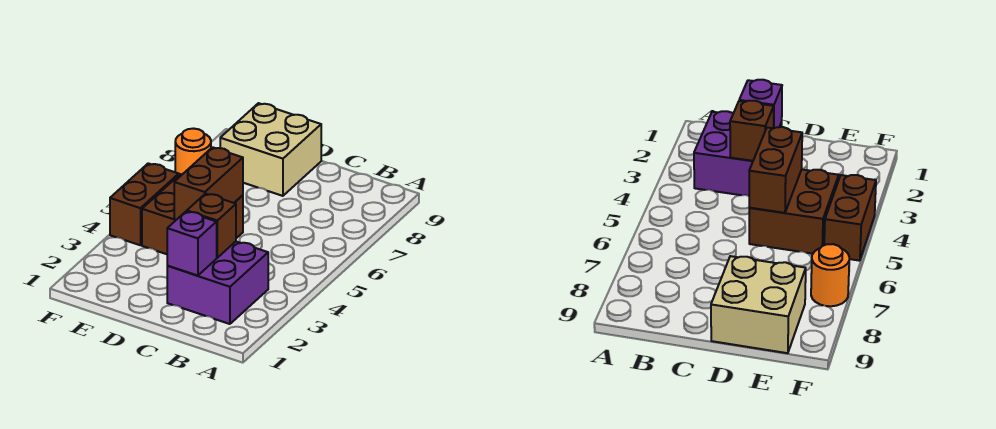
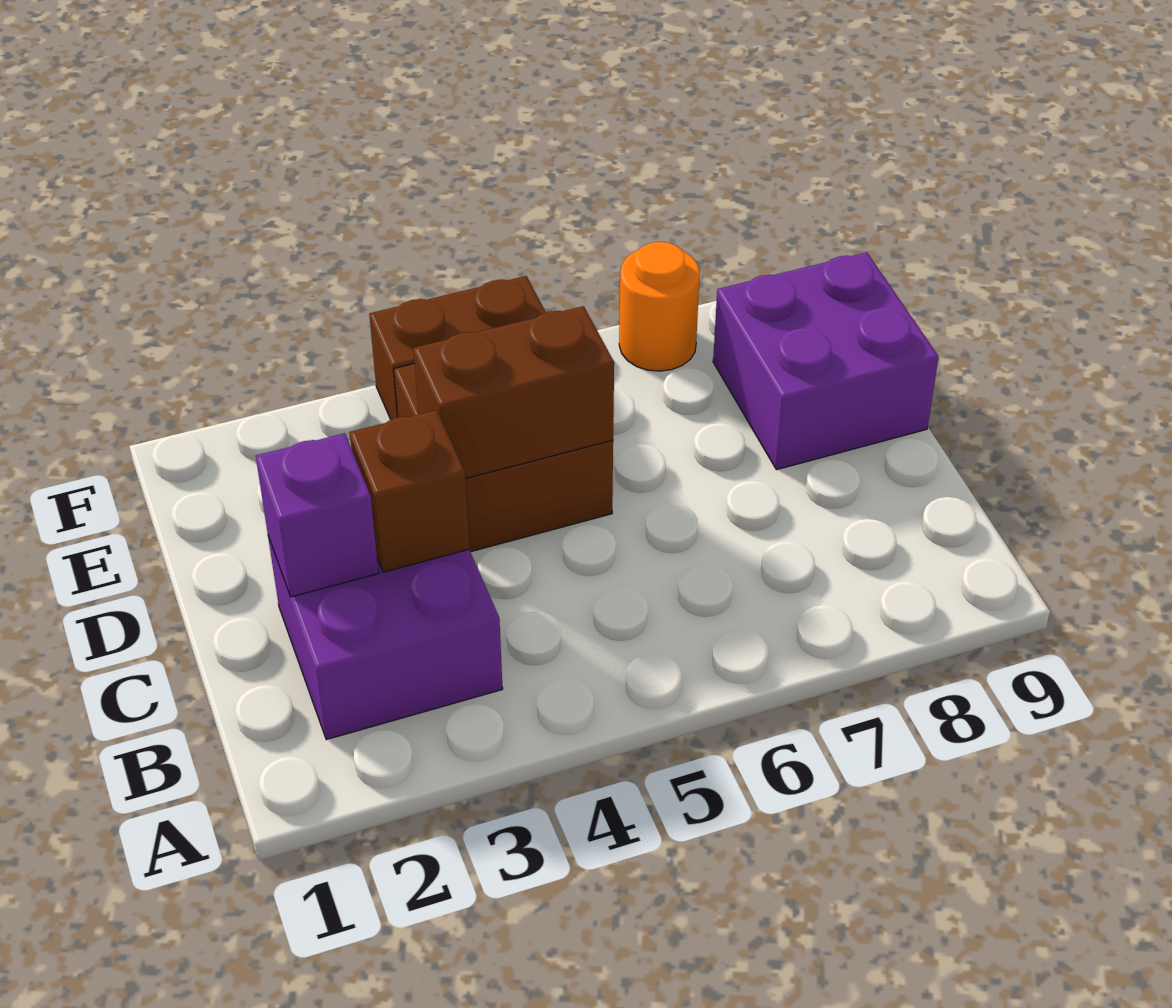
tan brick D8:E9 level 1 -> purple brick D8:E9 level 1

